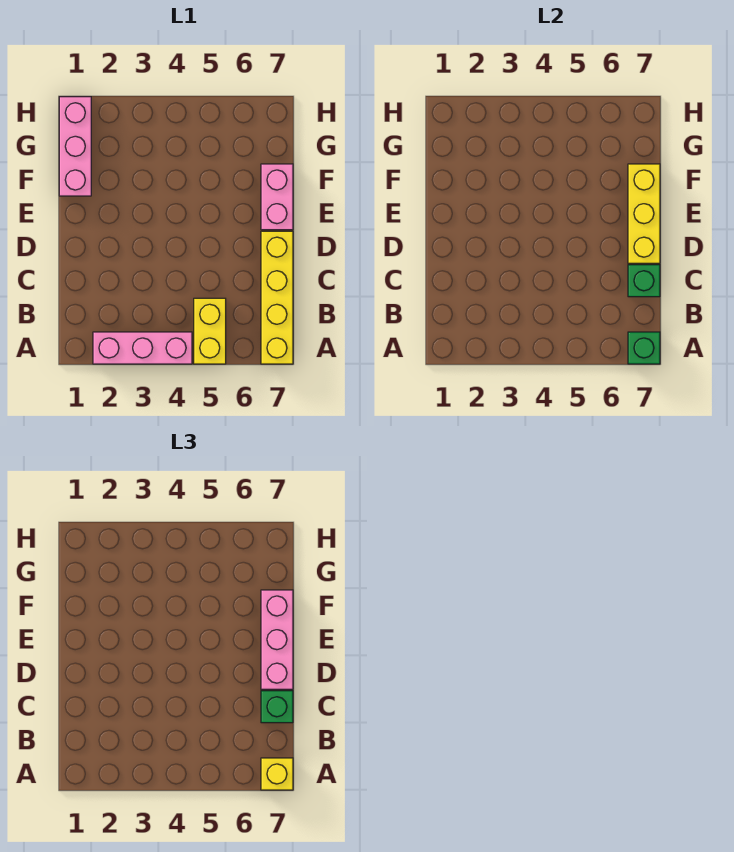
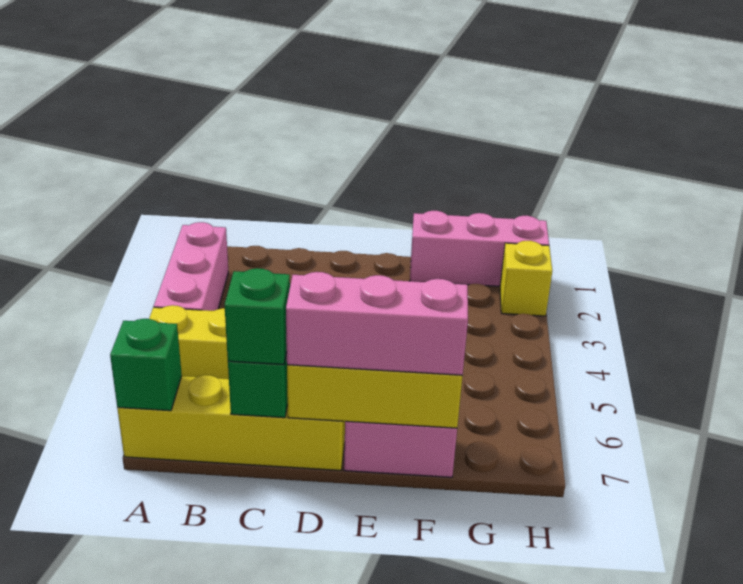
yellow brick A7 level 3 -> yellow brick H2 level 1

